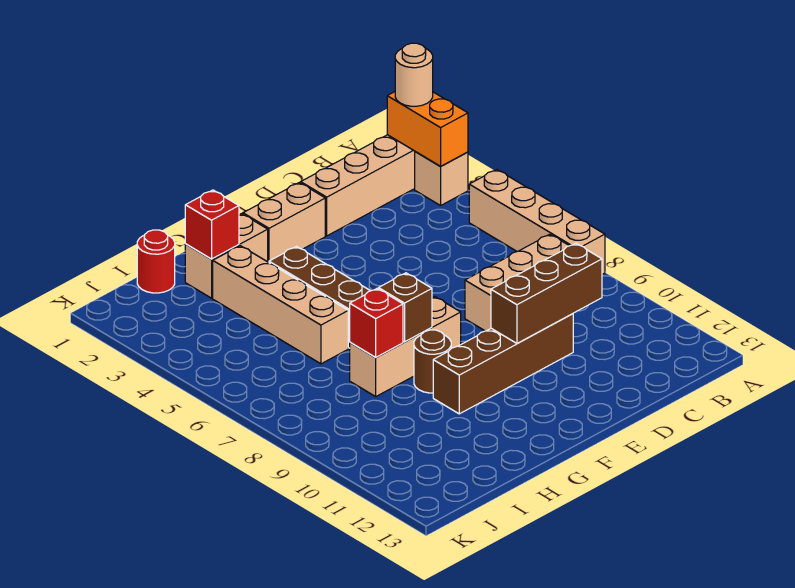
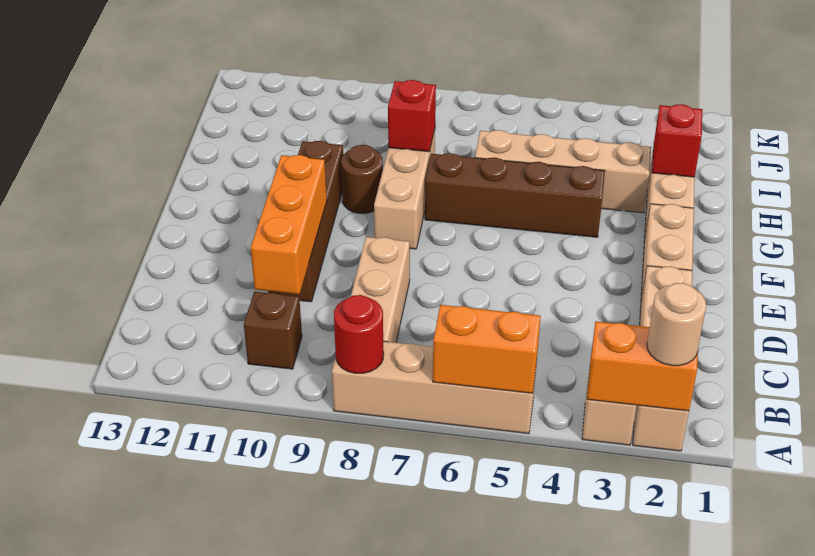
none -> orange brick A5:A6 level 2
brown brick C10:E10 level 2 -> orange brick C10:E10 level 2
brown brick G8 level 2 -> brown brick B10 level 1
red round brick I1 level 1 -> red round brick A8 level 2

